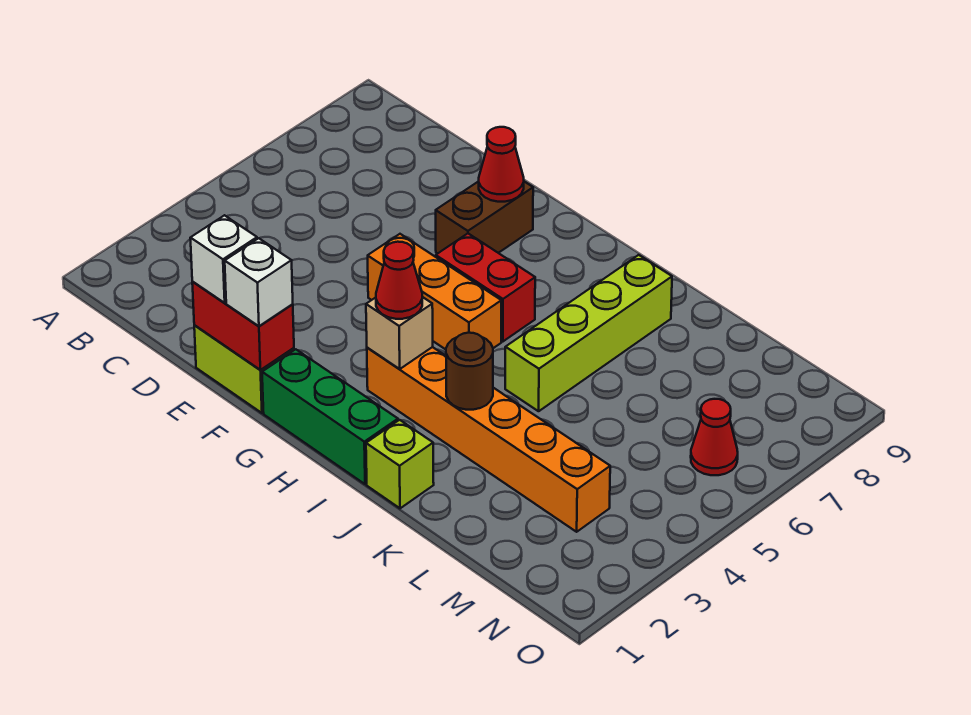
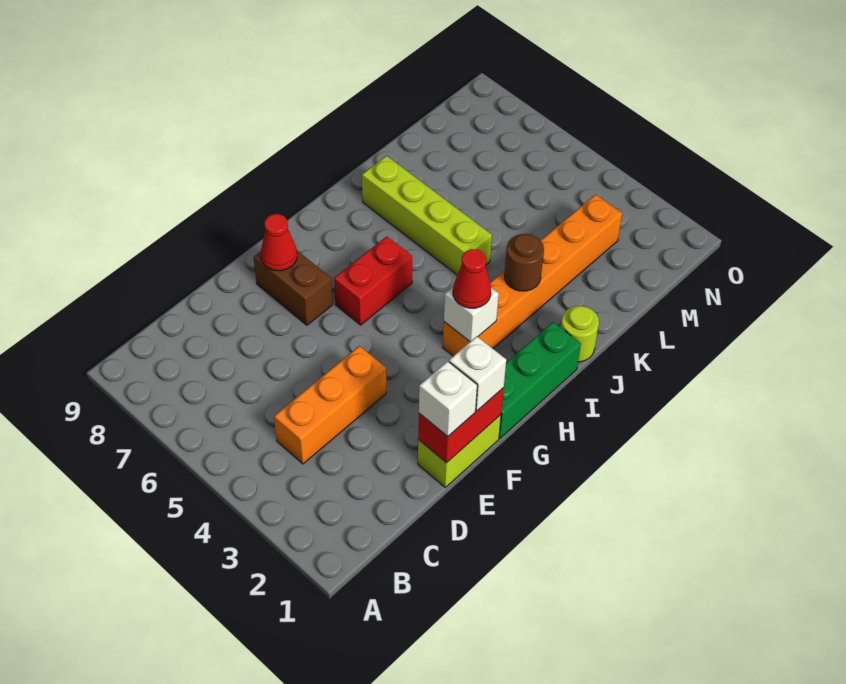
orange brick F5:H5 level 1 -> orange brick C4:E4 level 1
tan brick H3 level 2 -> white brick H3 level 2
lime brick J1 level 1 -> lime round brick J1 level 1
red cone N6 level 1 -> none

